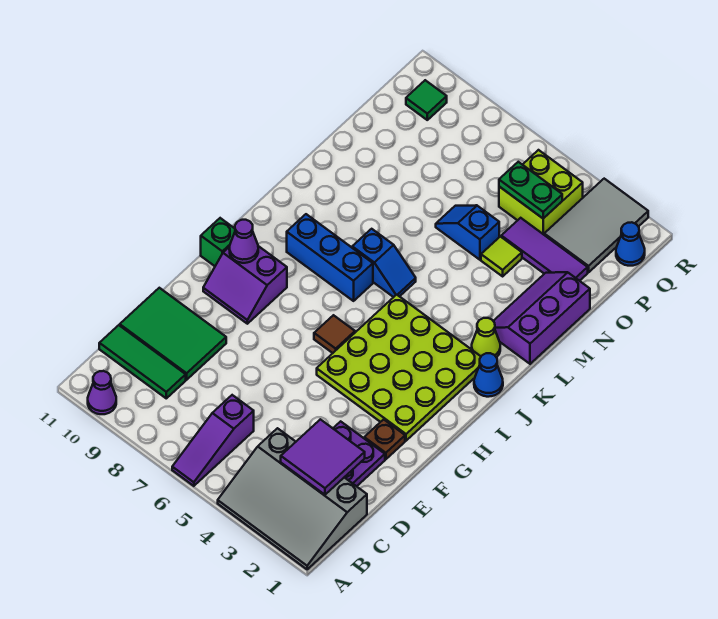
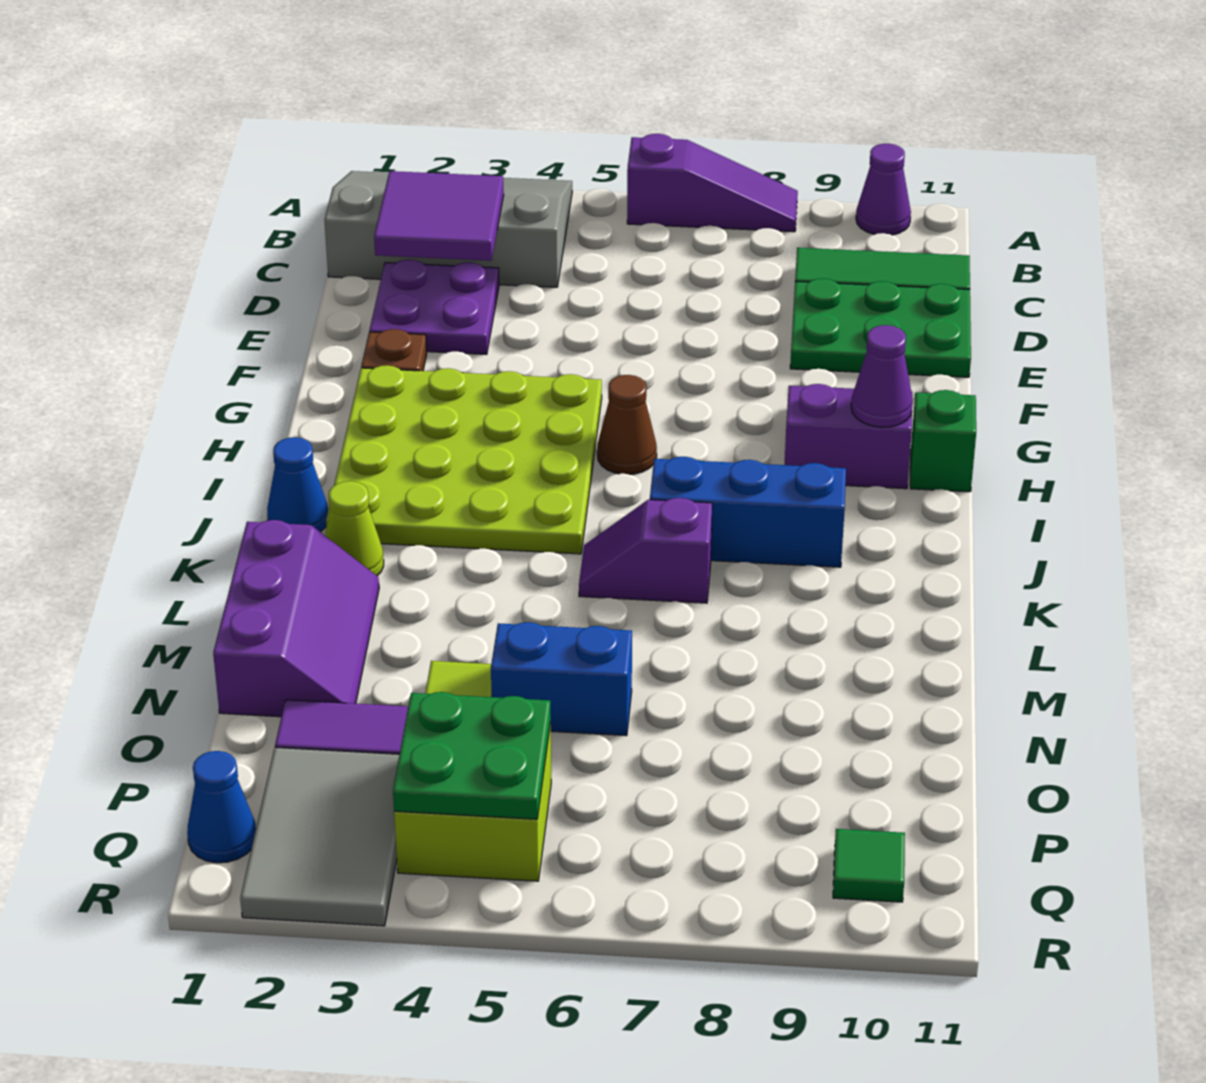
purple slope A6:C6 level 1 top C -> purple slope A6:A8 level 1 top 6
green tile D9:E11 level 1 -> green plate D9:E11 level 1
brown tile H6 level 1 -> brown cone H6 level 1
blue slope K6:K7 level 1 top 7 -> purple slope K6:K7 level 1 top 7
blue slope N5:N6 level 1 top 5 -> blue brick N5:N6 level 1
green plate P4:P5 level 2 -> green plate P4:Q5 level 2

